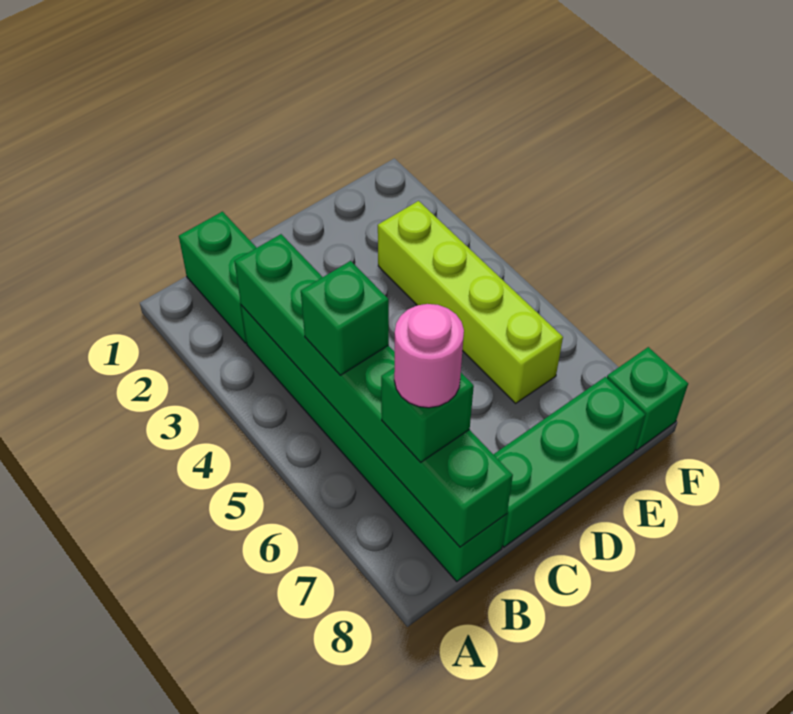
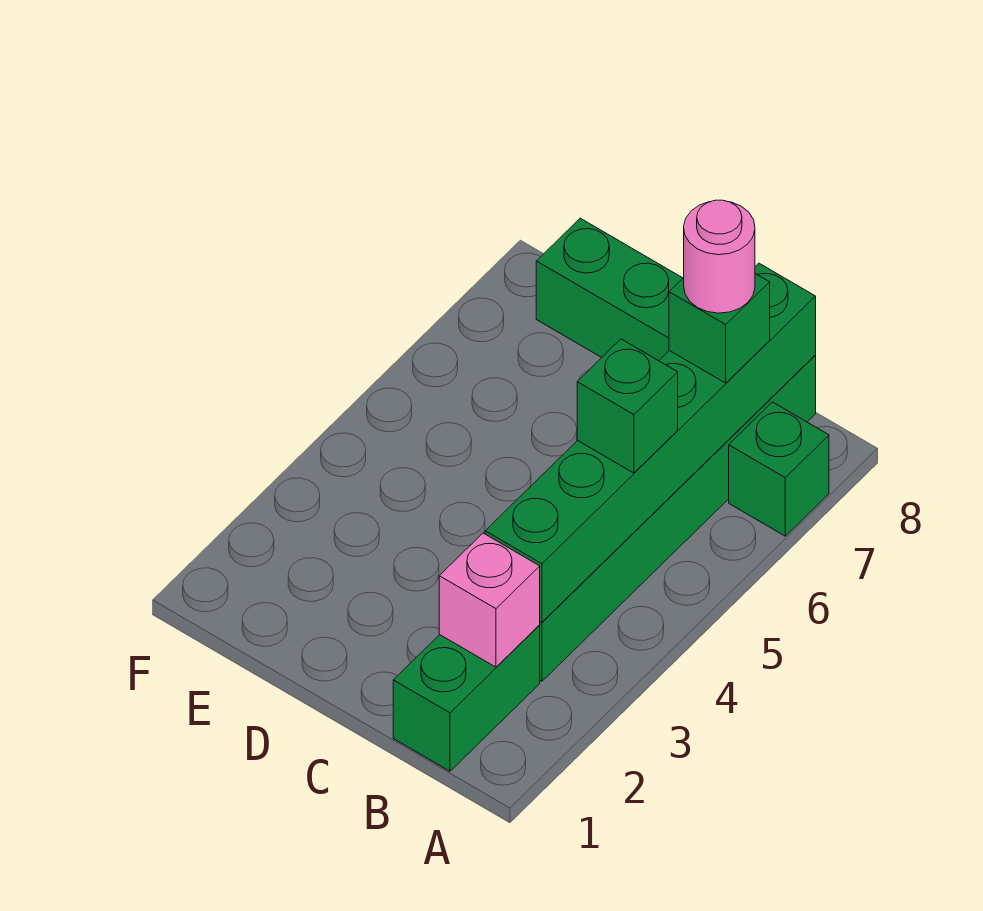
none -> pink brick B2 level 2
lime brick E3:E6 level 1 -> none
green brick F8 level 1 -> green brick A7 level 1

